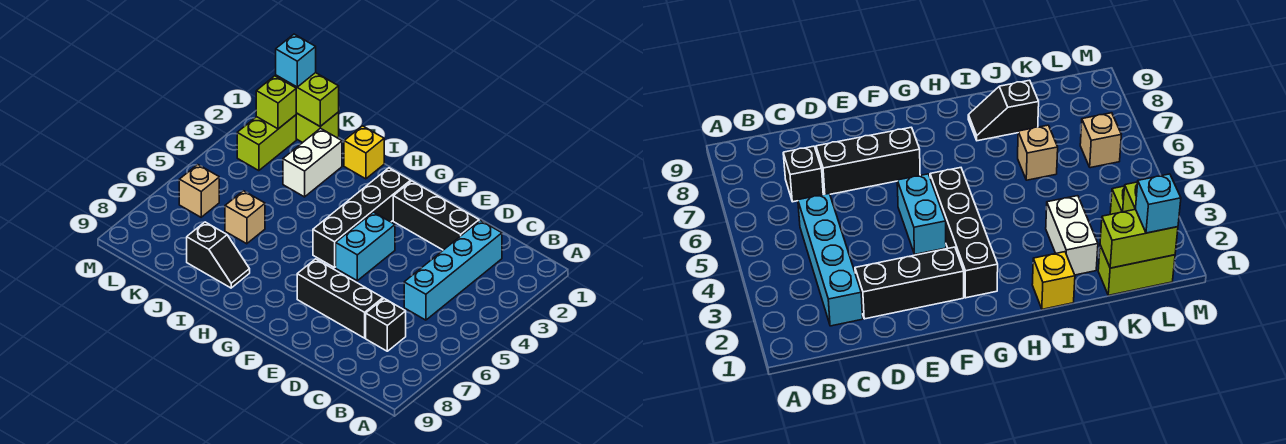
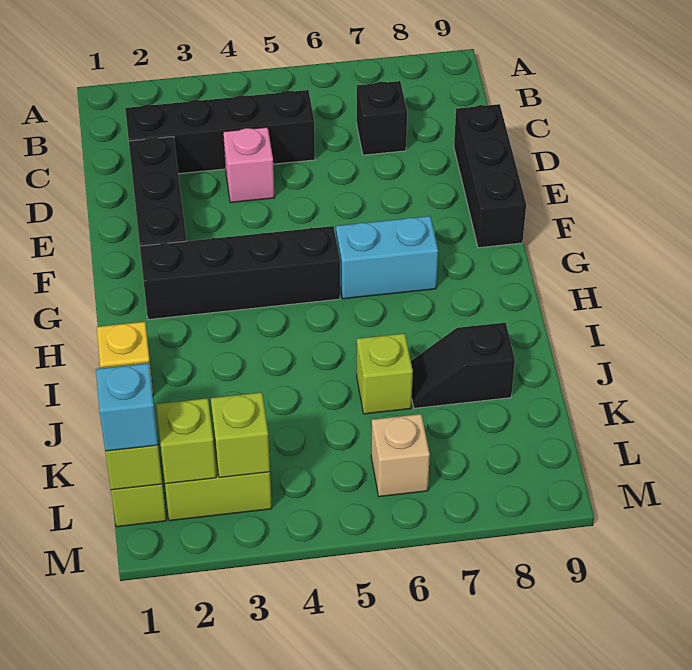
cyan brick C2:C5 level 1 -> black brick C2:C5 level 1
none -> pink brick D4 level 1
black brick D7:F7 level 1 -> black brick D9:F9 level 1
cyan brick F4:F5 level 1 -> cyan brick G6:G7 level 1
black slope I8:J8 level 1 top J -> black slope J7:J8 level 1 top 8
white brick J2:J3 level 1 -> none
tan brick J6 level 1 -> lime brick J6 level 1
none -> lime brick L3 level 2

